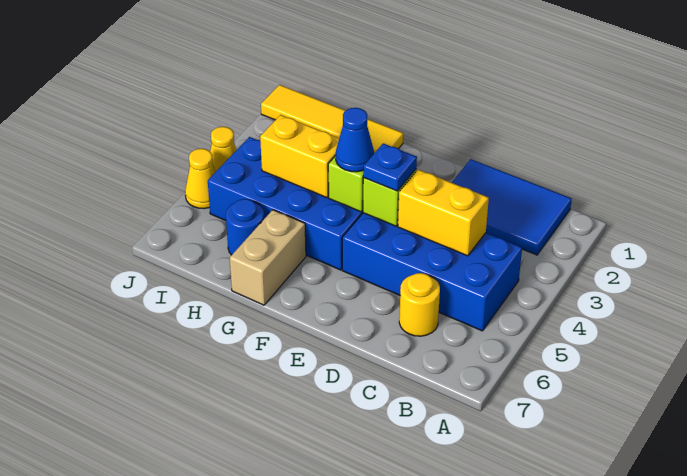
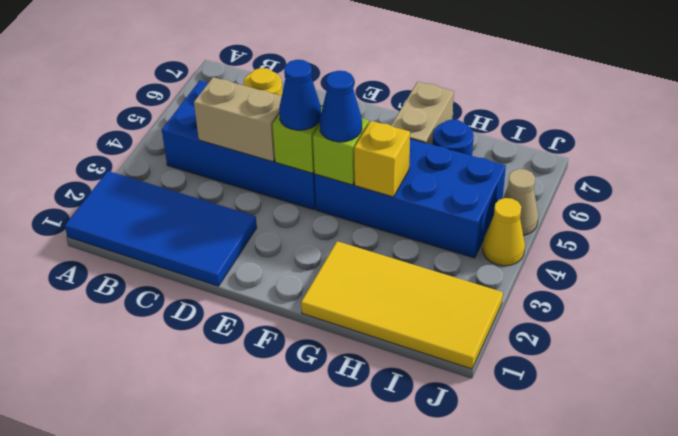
blue tile B1:D2 level 1 -> blue tile A1:D2 level 1
yellow brick C4:D4 level 2 -> tan brick C4:D4 level 2
blue plate E4 level 3 -> blue cone E4 level 3
yellow tile G1:J1 level 1 -> yellow tile G1:J2 level 1
yellow brick G4:H4 level 2 -> yellow brick G4 level 2
yellow cone J5 level 1 -> tan cone J5 level 1

